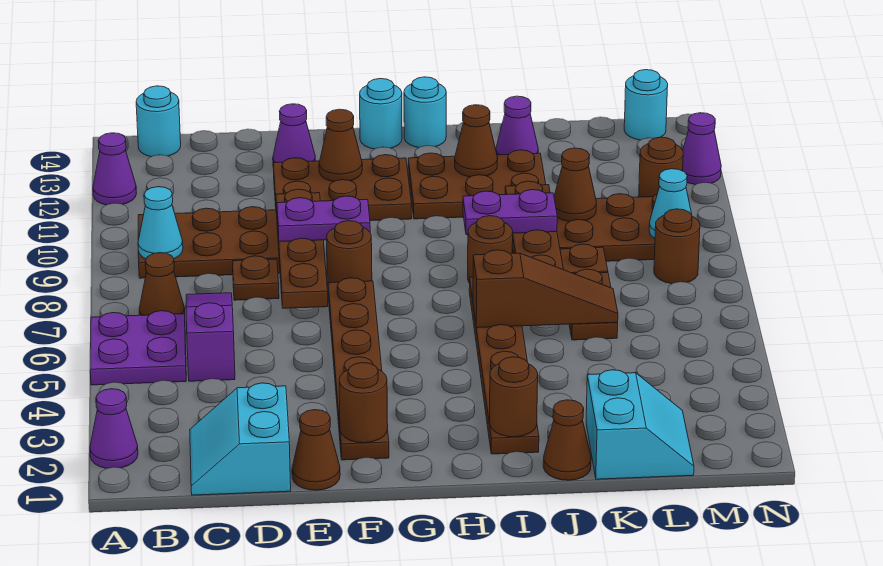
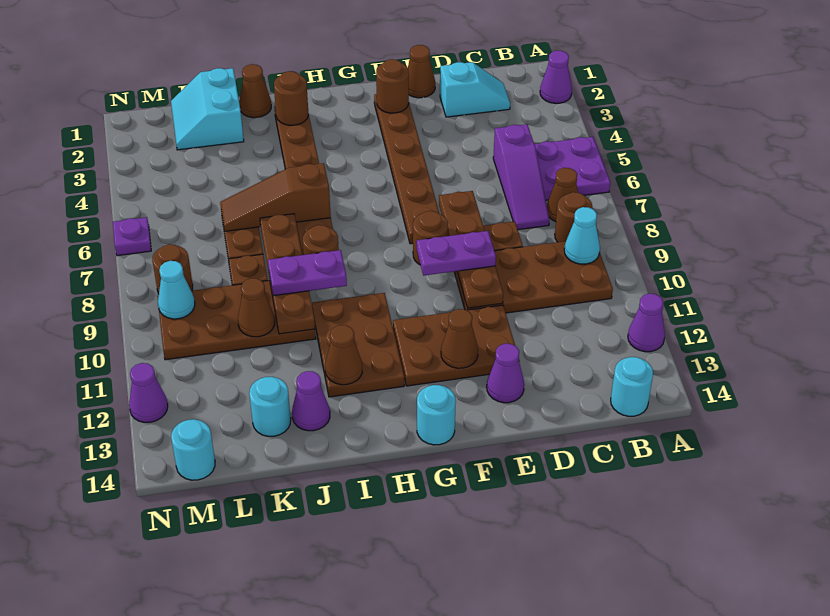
cyan slope C1:D2 level 1 top D -> cyan slope C2:D2 level 1 top D
brown plate H11:J12 level 1 -> brown plate H10:I12 level 1
cyan round brick H14 level 1 -> cyan round brick K13 level 1
brown round brick M11 level 1 -> brown round brick B8 level 1
none -> purple plate N6 level 1

